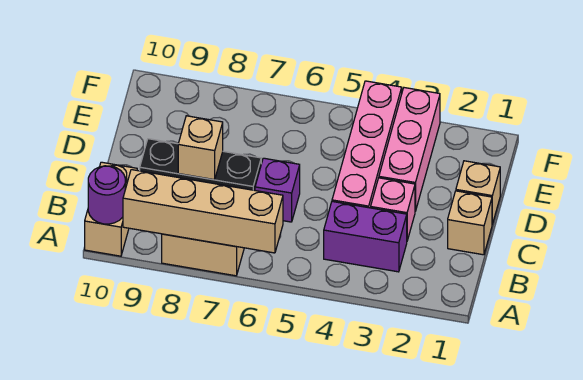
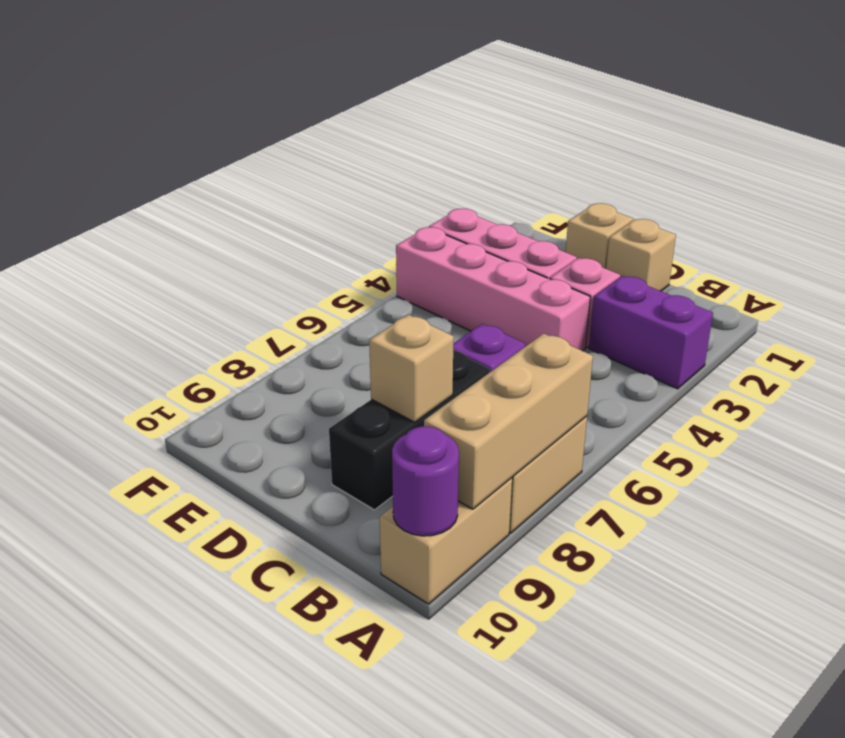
tan brick A6:A9 level 2 -> tan brick A7:A9 level 2
tan brick A10:B10 level 1 -> tan brick A9:A10 level 1
purple brick B3:B4 level 1 -> purple brick A3:B3 level 1

